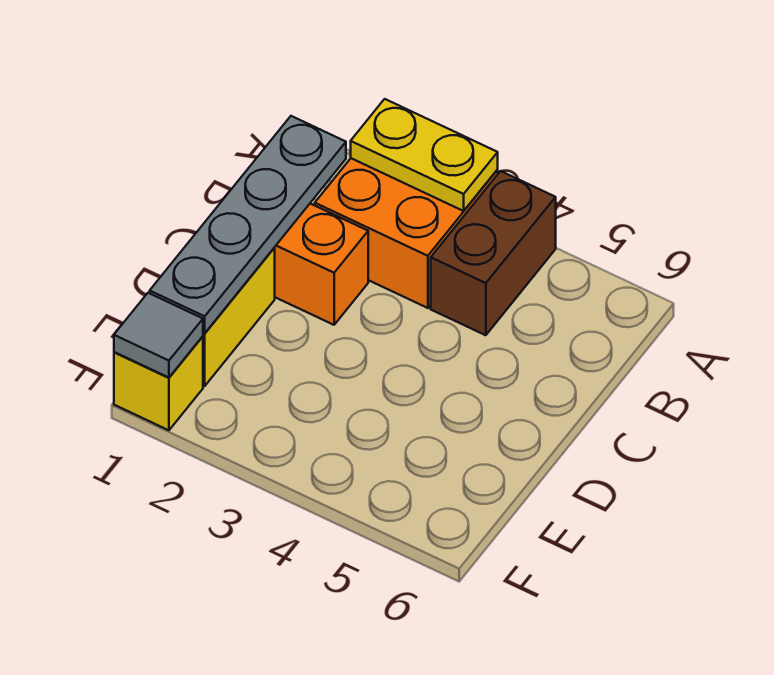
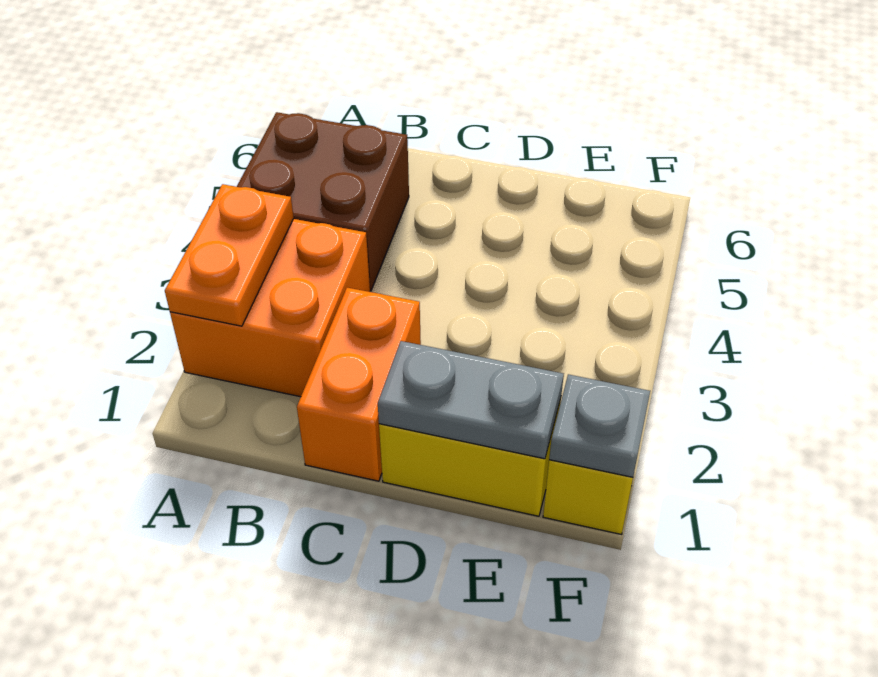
yellow plate A2:A3 level 2 -> orange plate A2:A3 level 2
brown brick A4:B4 level 1 -> brown brick A4:B5 level 1
grey plate B1:E1 level 2 -> grey plate D1:E1 level 2
grey tile F1 level 2 -> grey plate F1 level 2

